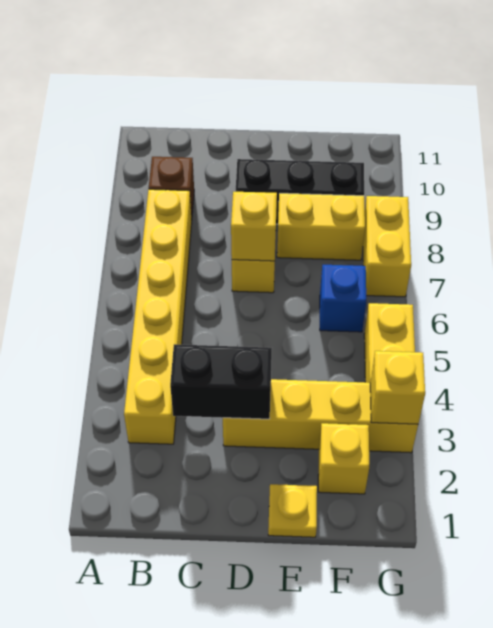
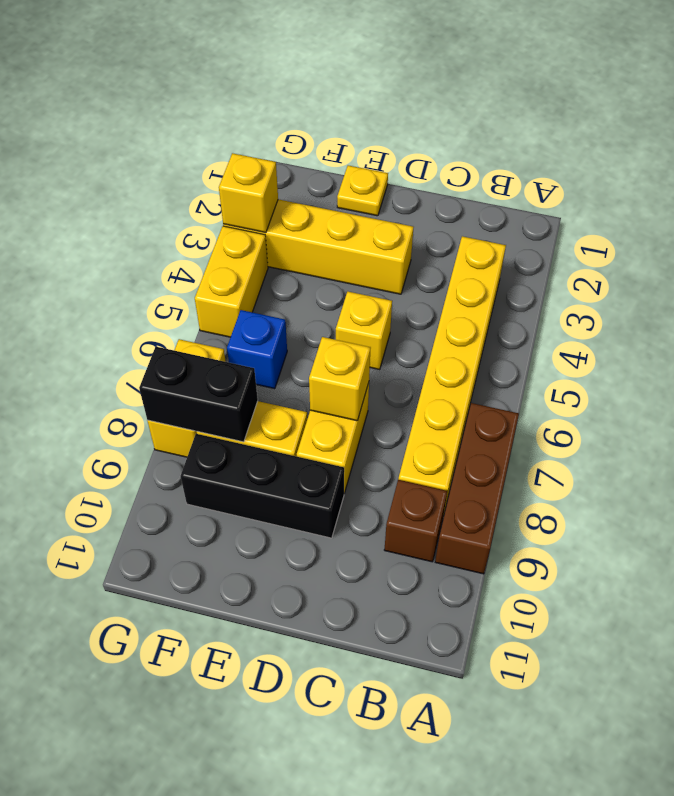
none -> brown brick A7:A9 level 1
black brick C3:D3 level 2 -> black brick F8:G8 level 2
yellow brick F2 level 1 -> yellow brick D5 level 1

